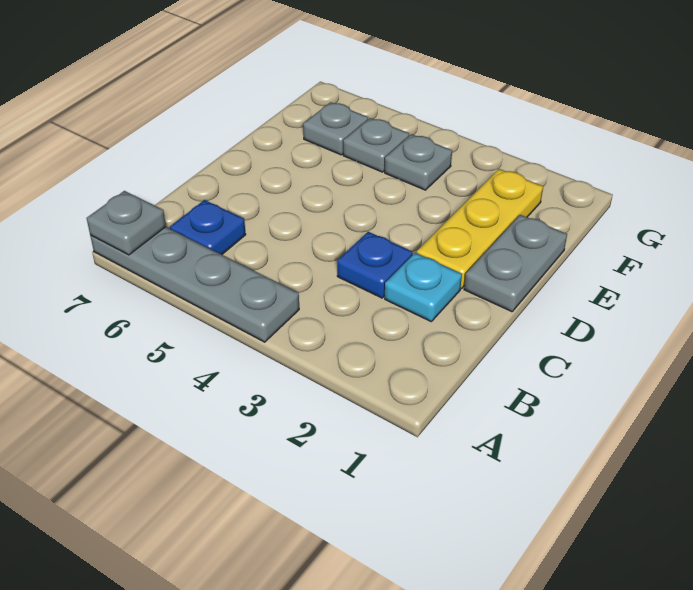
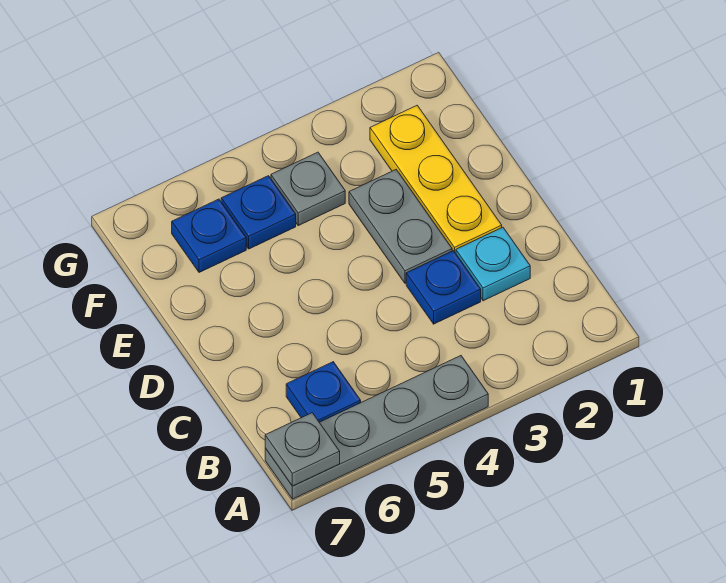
grey plate D1:E1 level 1 -> grey plate D3:E3 level 1
grey plate F5 level 1 -> blue plate F5 level 1
grey plate F6 level 1 -> blue plate F6 level 1

